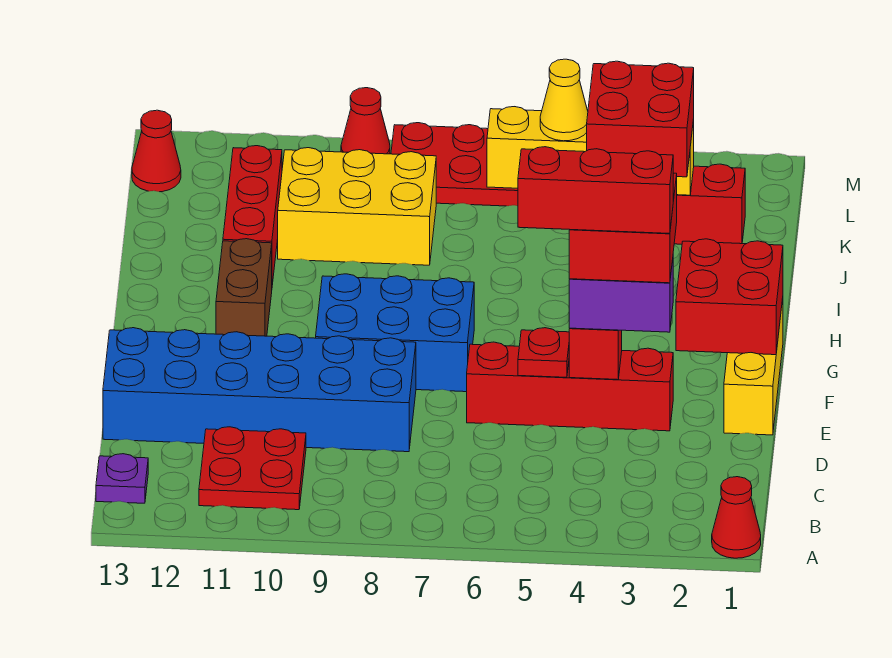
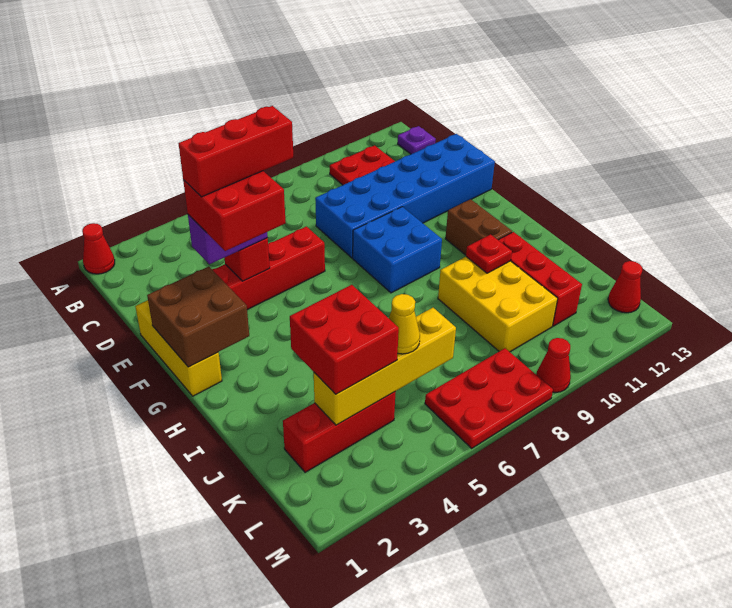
red plate E5 level 2 -> red plate I10 level 2
red brick F1:G2 level 2 -> brown brick F1:G2 level 2
blue brick F7:G9 level 1 -> blue brick F8:G9 level 1
yellow brick J8:K10 level 1 -> yellow brick I9:K10 level 1

